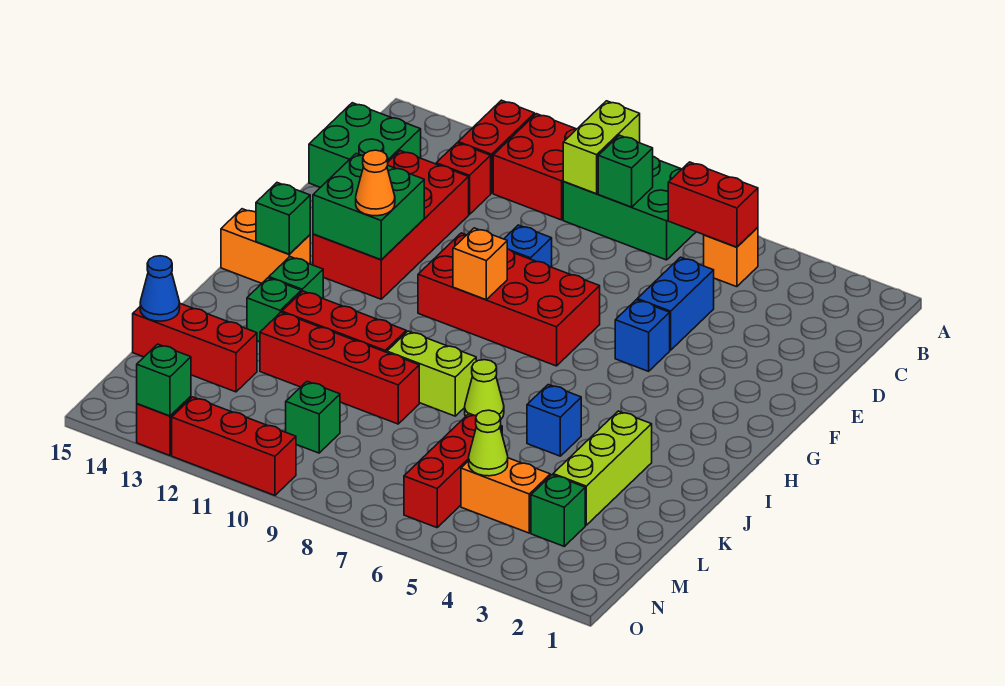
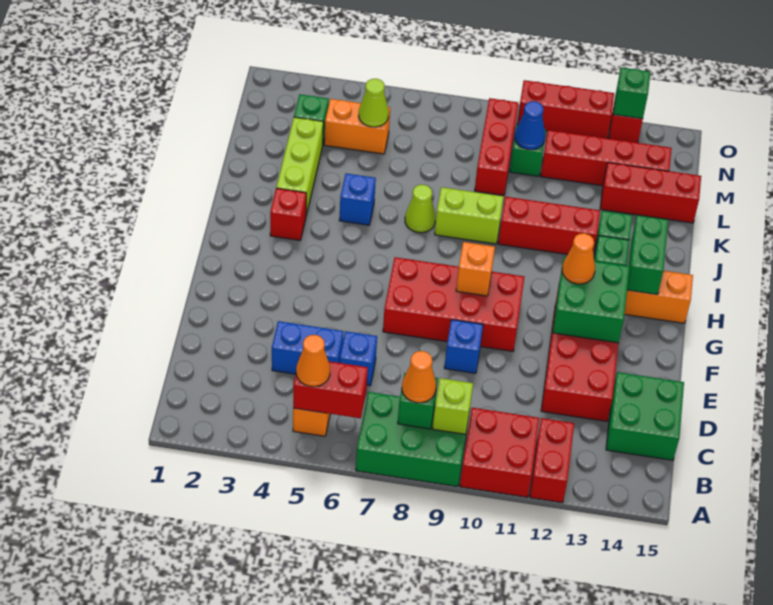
lime brick A9:B9 level 2 -> lime brick B9 level 2
none -> orange cone B5 level 3
none -> orange cone B8 level 3
red brick C12 level 1 -> red brick I3 level 1
blue brick D5:E5 level 1 -> blue brick D4:D5 level 1
blue brick F5 level 1 -> blue brick D6 level 1
green brick H14 level 2 -> green brick H14:I14 level 2
red brick K9:K12 level 1 -> red brick M11:M14 level 1
red brick L6:N6 level 1 -> red brick L9:N9 level 1
blue cone L15 level 2 -> blue cone M10 level 2

